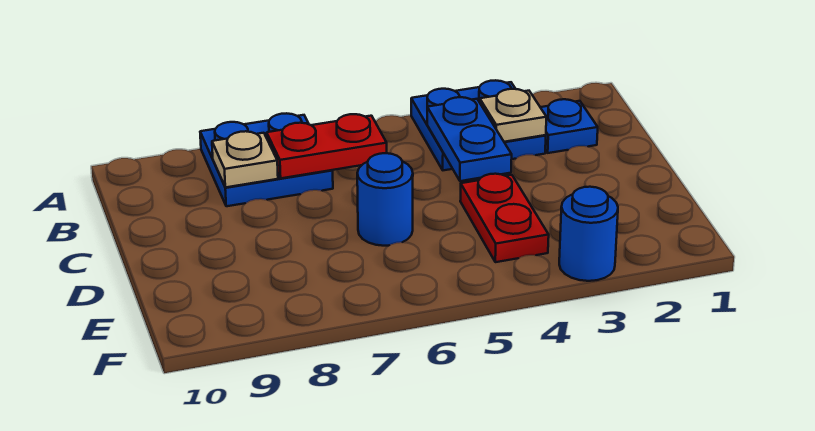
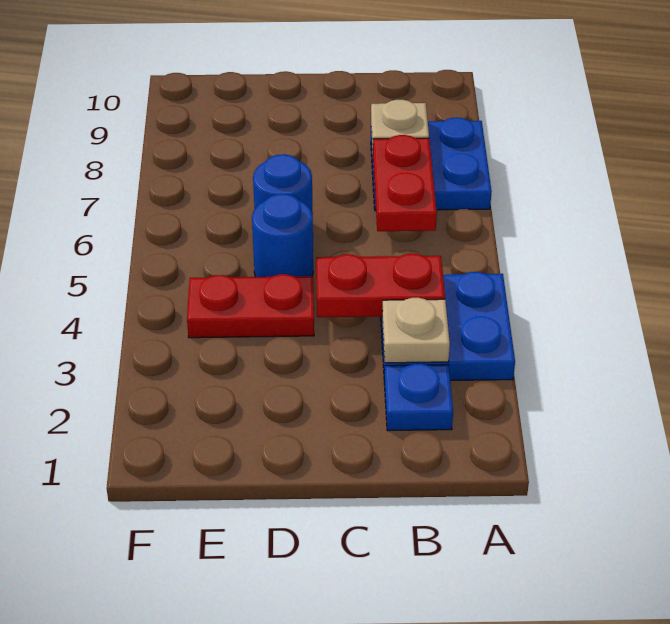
blue plate B4:C4 level 2 -> red plate B4:C4 level 2
blue round brick F3 level 1 -> blue round brick D5 level 1

